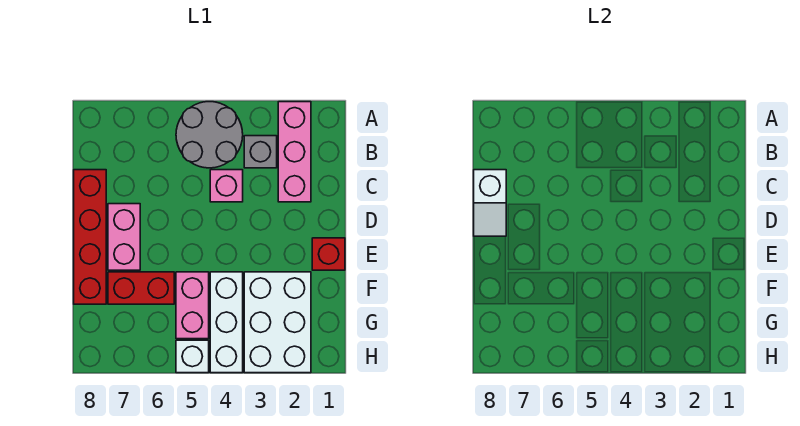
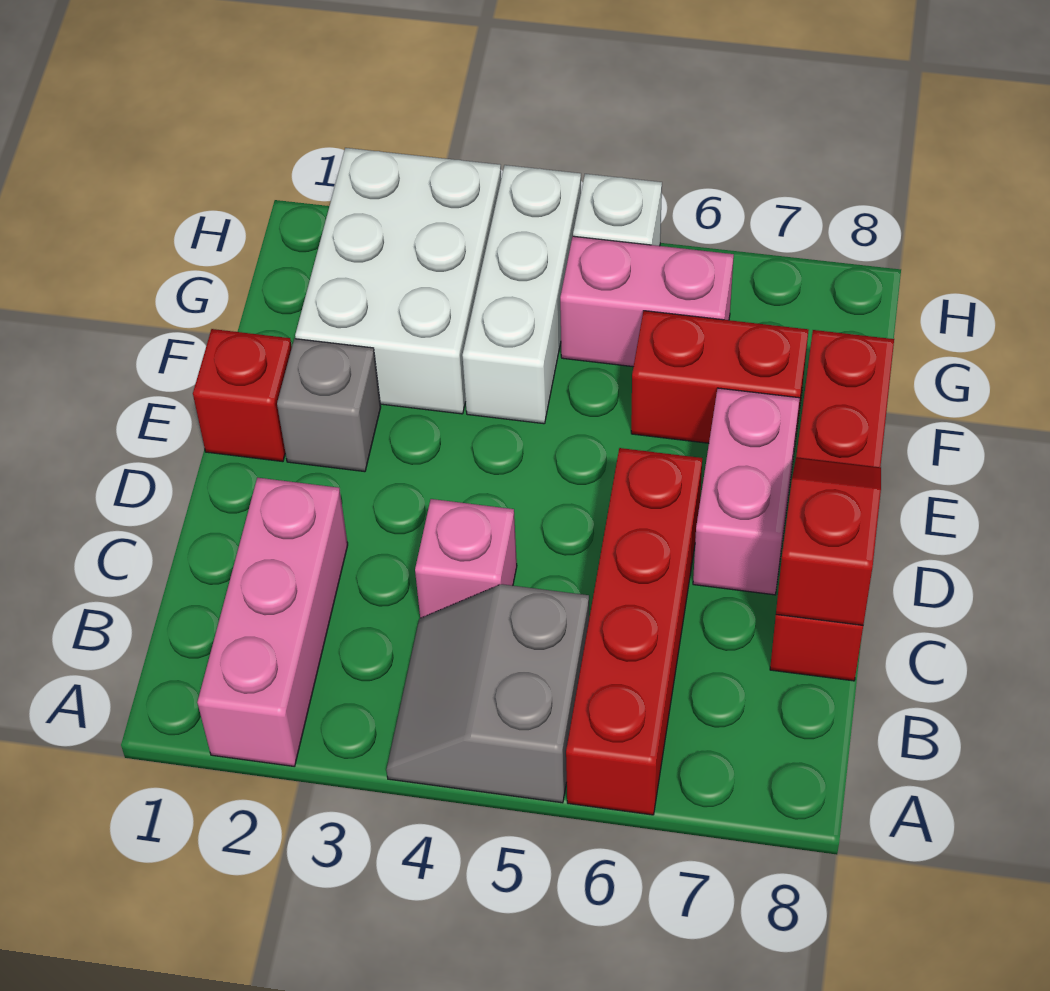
grey round brick A4:B5 level 1 -> grey slope A4:B5 level 1 top 5
none -> red brick A6:D6 level 1
grey brick B3 level 1 -> grey brick E2 level 1
white slope C8:D8 level 2 top C -> red slope C8:D8 level 2 top C
pink brick F5:G5 level 1 -> pink brick G5:G6 level 1

